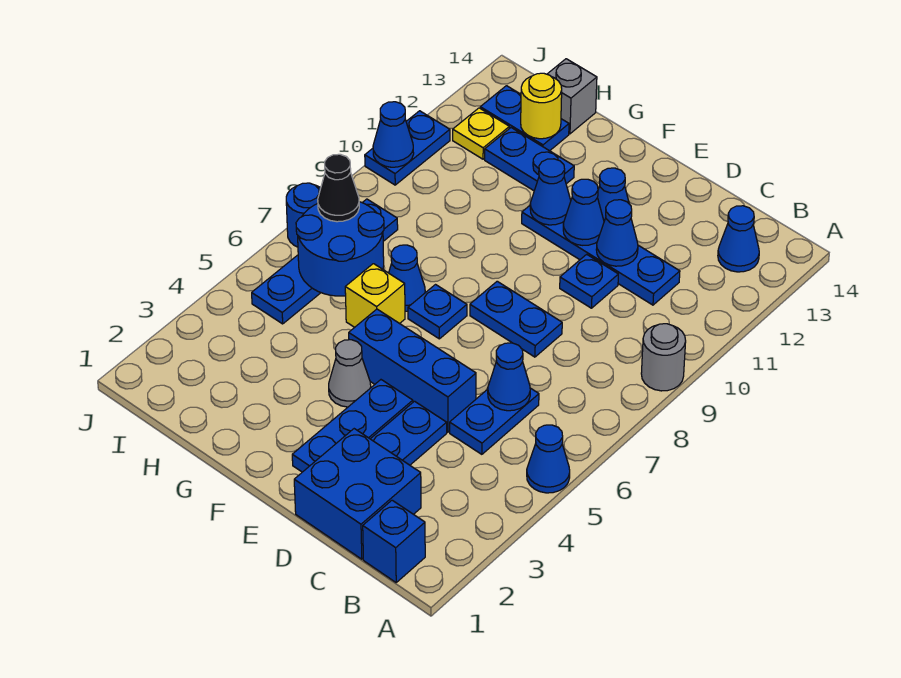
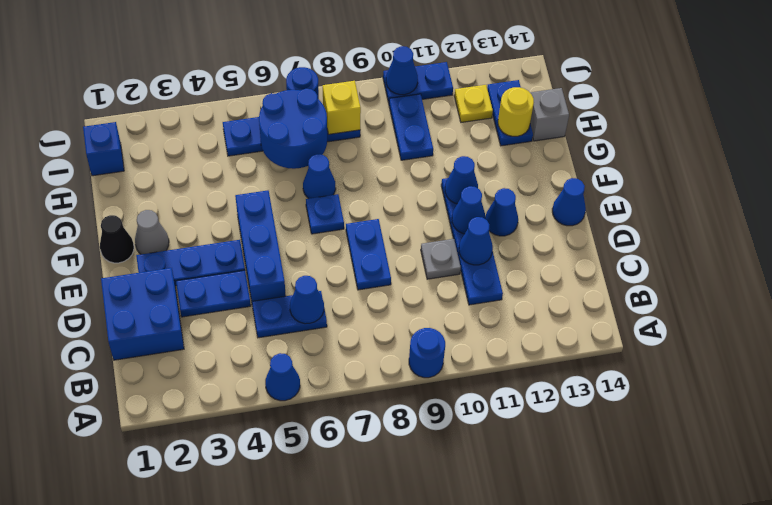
grey round brick A9 level 1 -> blue round brick A9 level 1
blue brick B1 level 1 -> blue brick I1 level 1
blue cone B13 level 1 -> blue cone E14 level 1
blue plate D10 level 1 -> grey plate D10 level 1
grey cone F4 level 1 -> grey cone F2 level 1
yellow brick G6 level 1 -> yellow brick I8 level 2
blue plate G12:H12 level 1 -> blue plate H10:I10 level 1
black cone I7 level 3 -> black cone F1 level 1

